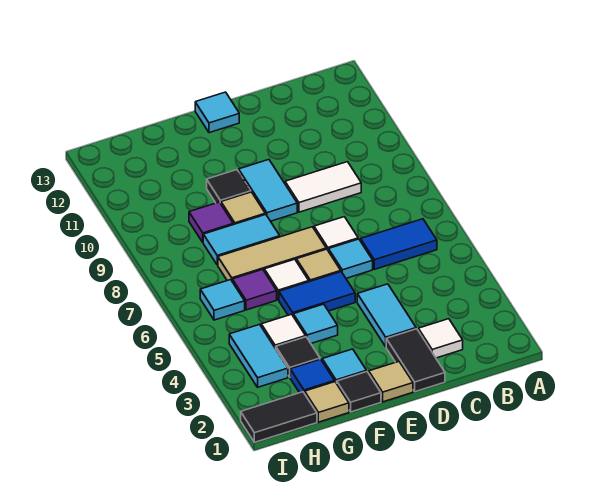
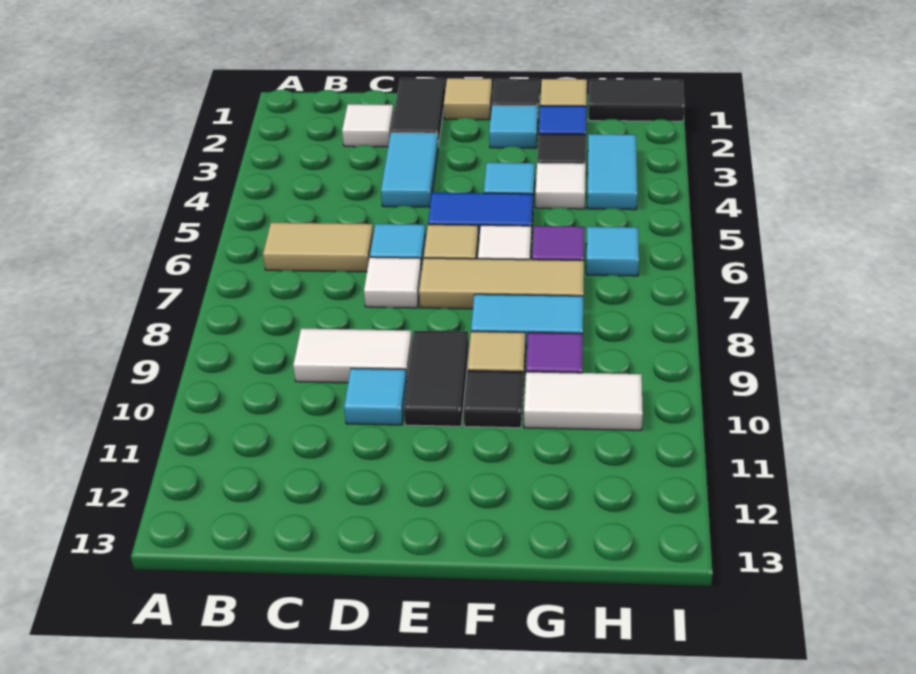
blue tile B6:C6 level 1 -> tan tile B6:C6 level 1
cyan tile E9:E10 level 1 -> black tile E9:E10 level 1
cyan tile E13 level 1 -> cyan tile D10 level 1
none -> white tile G10:H10 level 1

